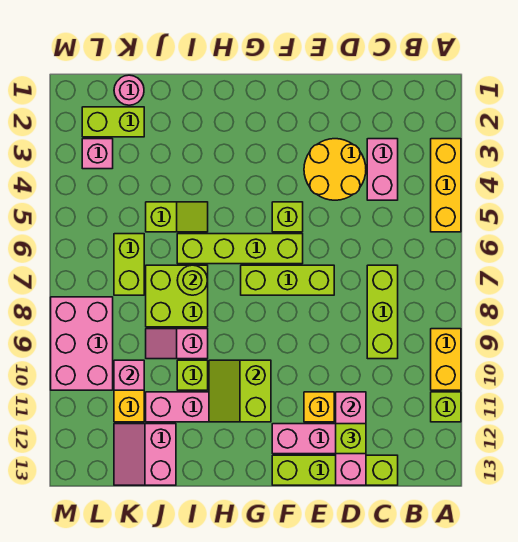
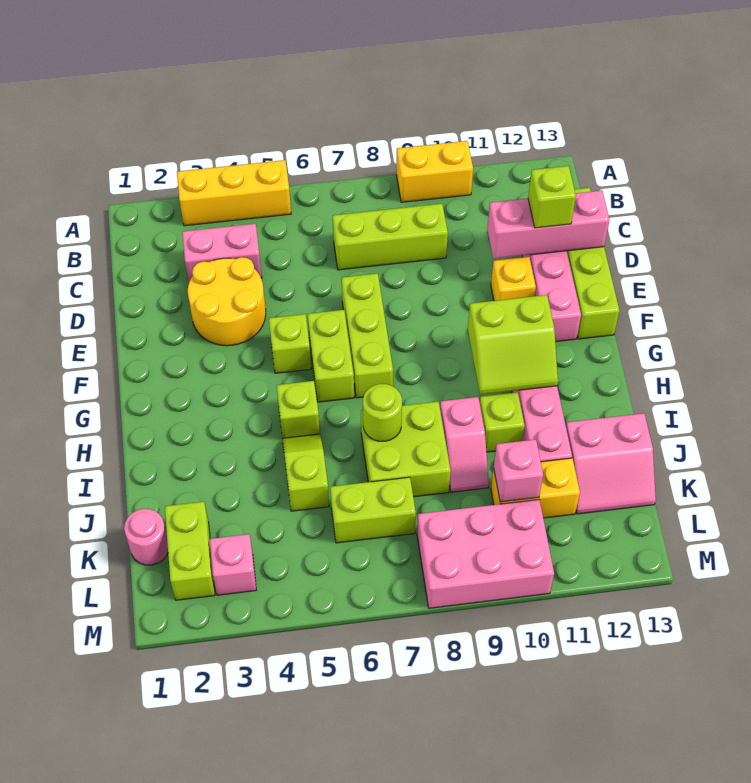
lime brick A11 level 1 -> lime brick H5 level 1
lime brick F6:I6 level 1 -> lime brick F6:G6 level 1

